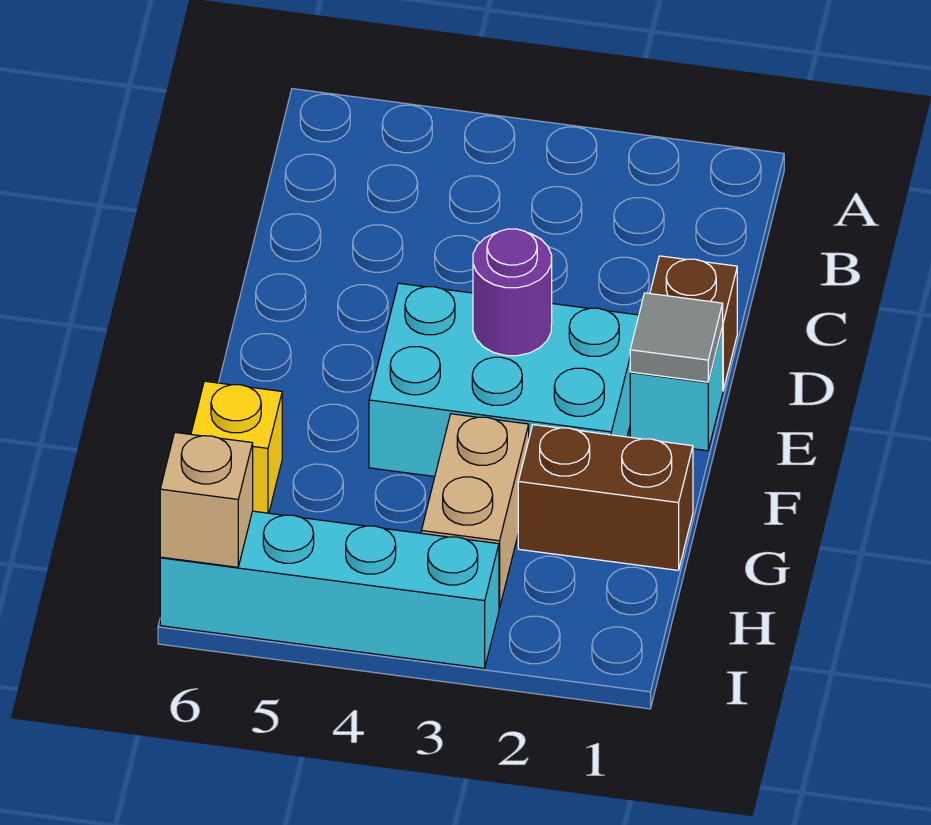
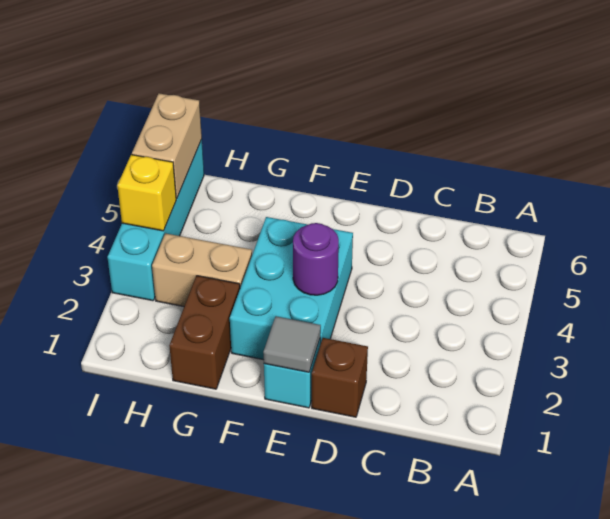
yellow brick G6 level 1 -> yellow brick I4 level 2
tan brick I6 level 2 -> tan brick I5:I6 level 2

